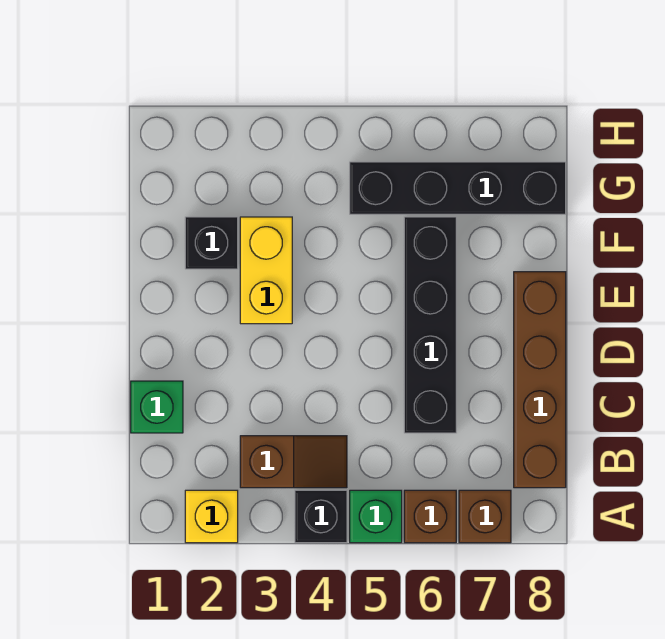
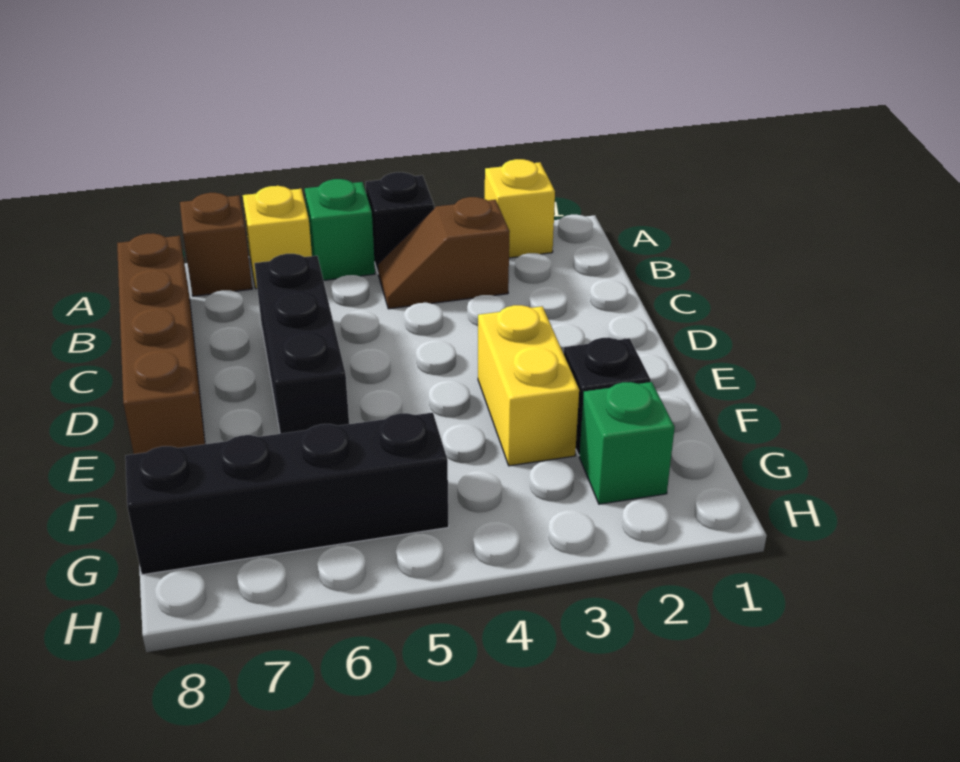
brown brick A6 level 1 -> yellow brick A6 level 1
green brick C1 level 1 -> green brick G2 level 1
black brick C6:F6 level 1 -> black brick C6:E6 level 1

